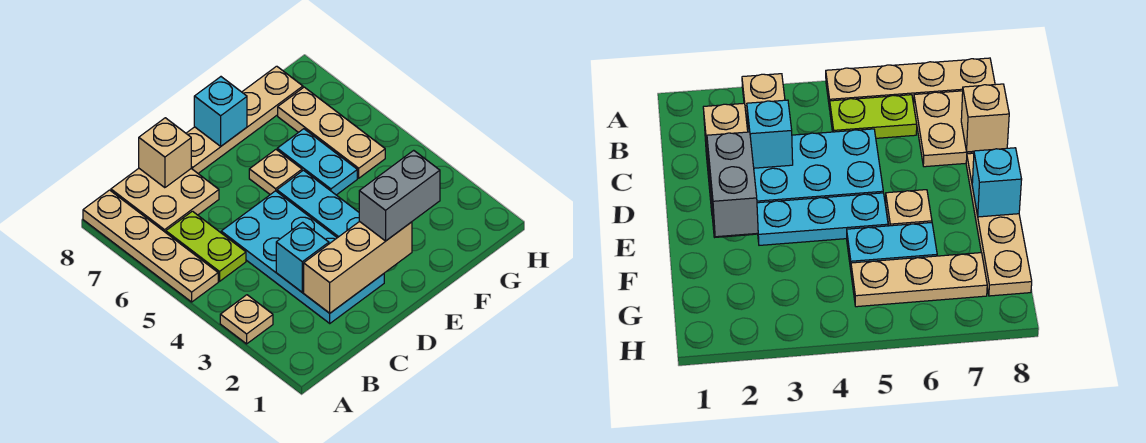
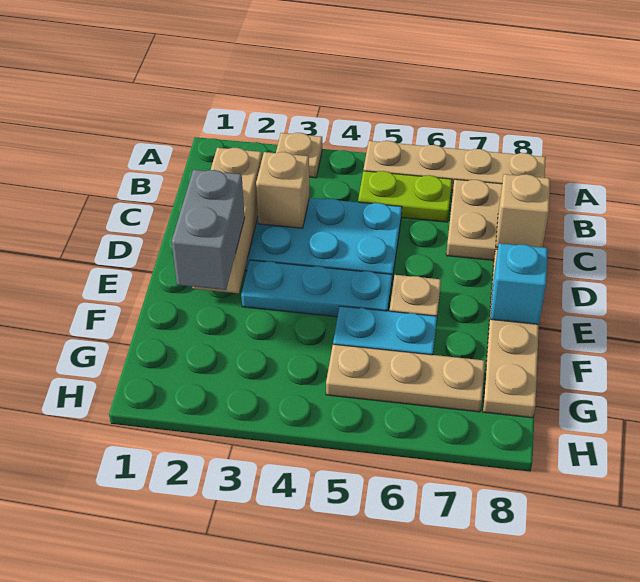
cyan brick C3 level 2 -> tan brick C3 level 2

